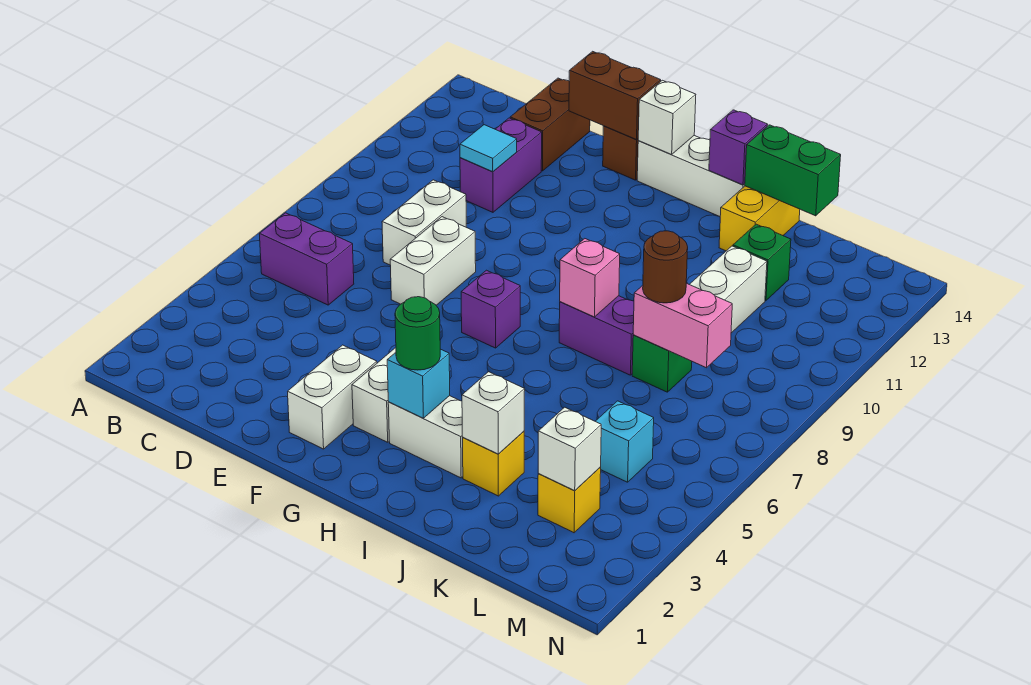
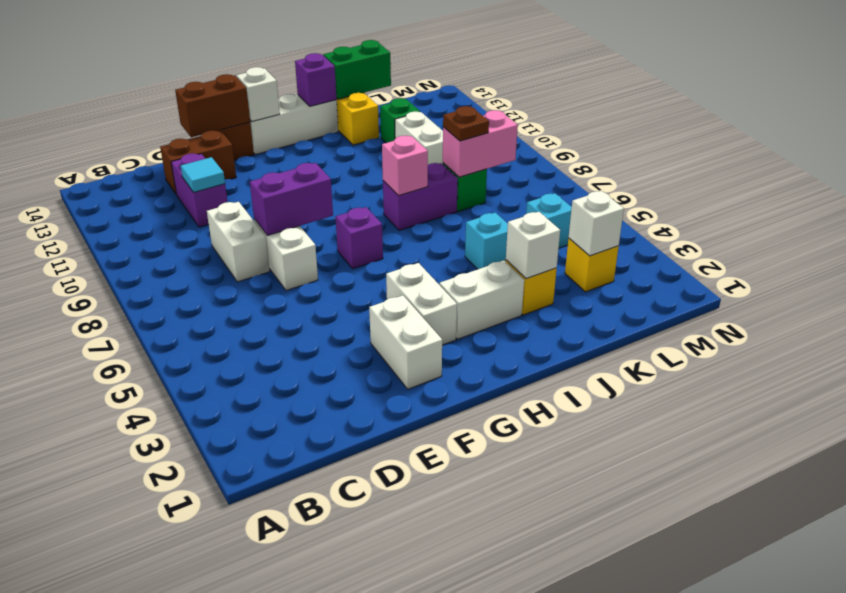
purple brick B6:C6 level 1 -> purple brick E8:F8 level 2
brown brick D13:D14 level 1 -> brown brick D13:E13 level 1
cyan brick H3 level 2 -> cyan brick J5 level 1
green round brick H3 level 3 -> none
brown round brick K8 level 3 -> brown plate K8 level 3

